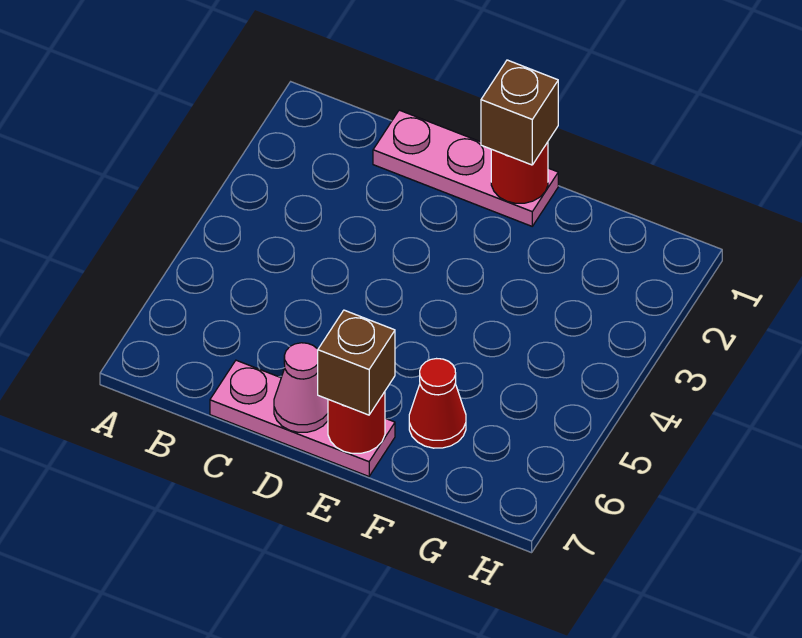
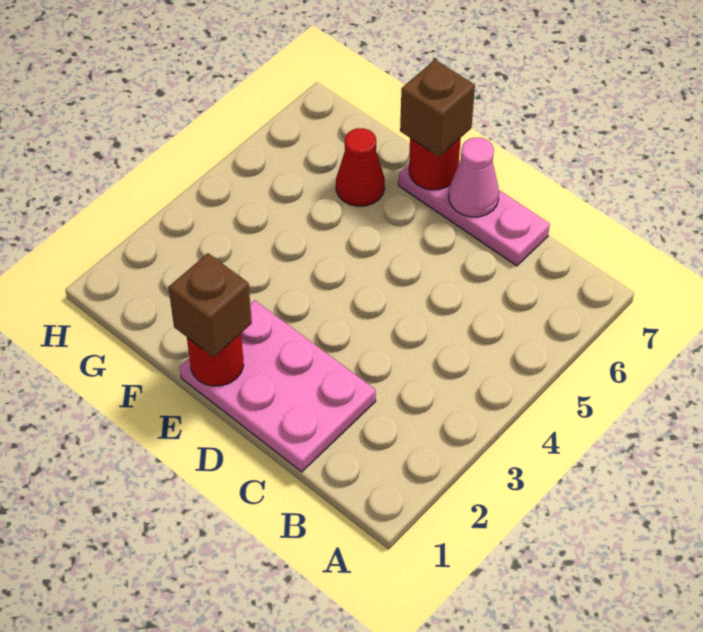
pink plate C1:E1 level 1 -> pink plate C1:E2 level 1

